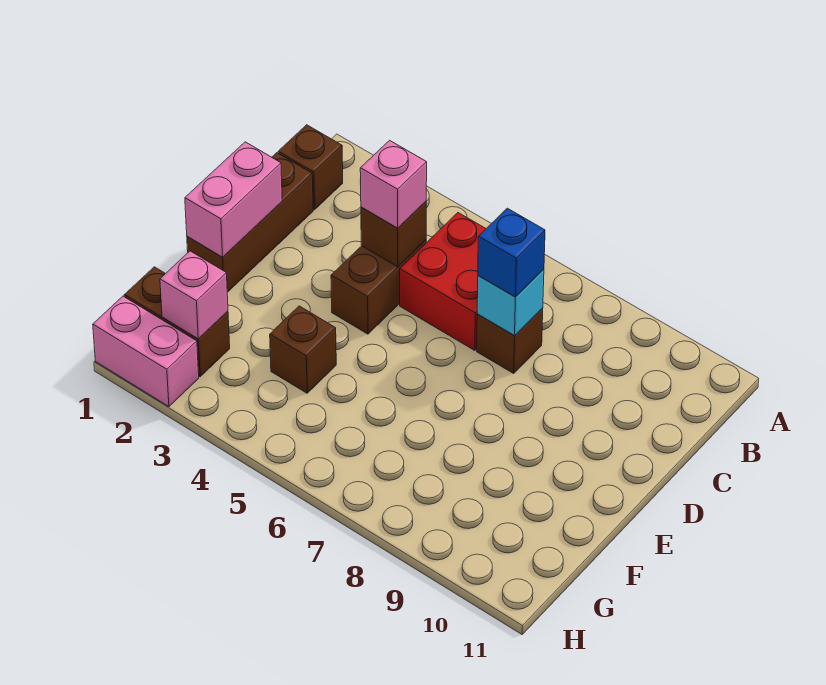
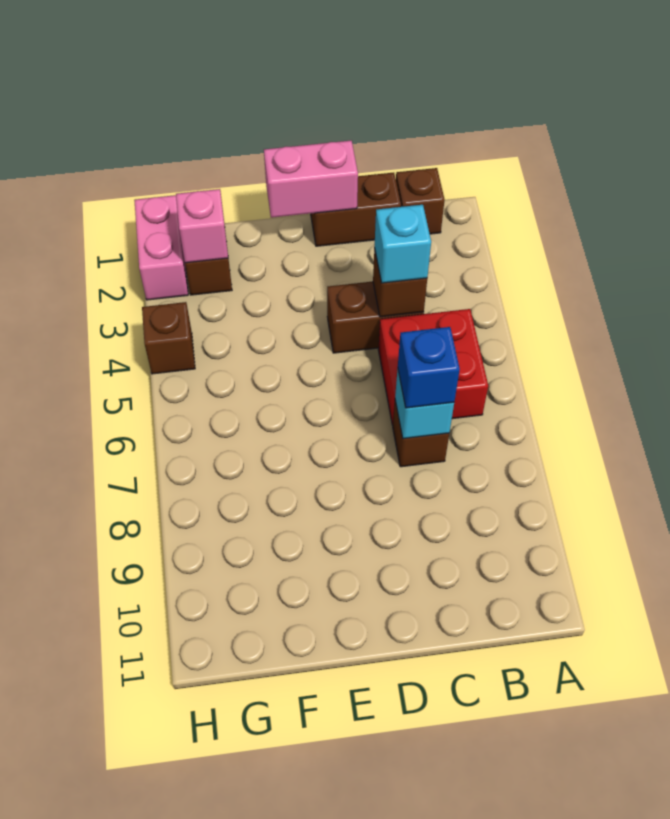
brown brick C1:E1 level 1 -> brown brick C1:D1 level 1
pink brick C4 level 3 -> cyan brick C4 level 3
brown brick F4 level 1 -> brown brick H4 level 1

